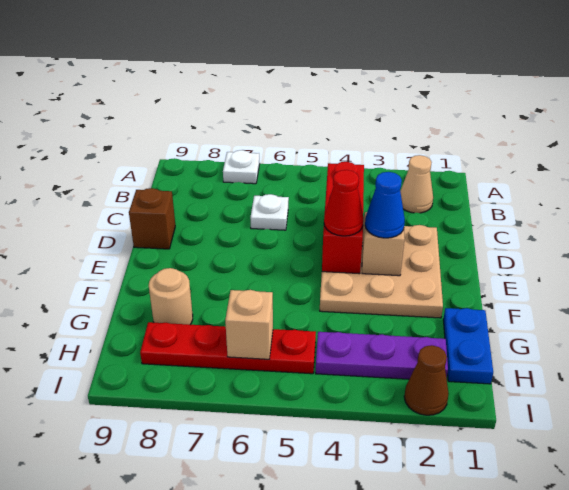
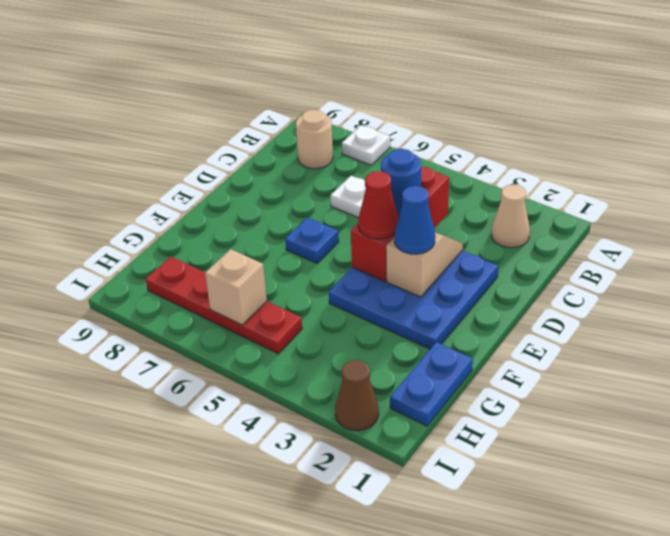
tan plate D2:F4 level 1 -> blue plate D2:F4 level 1
none -> blue round brick D4 level 3
brown brick D9 level 1 -> none
none -> blue plate E6 level 1
tan round brick G8 level 1 -> tan round brick B8 level 1
purple plate H2:H4 level 1 -> none

